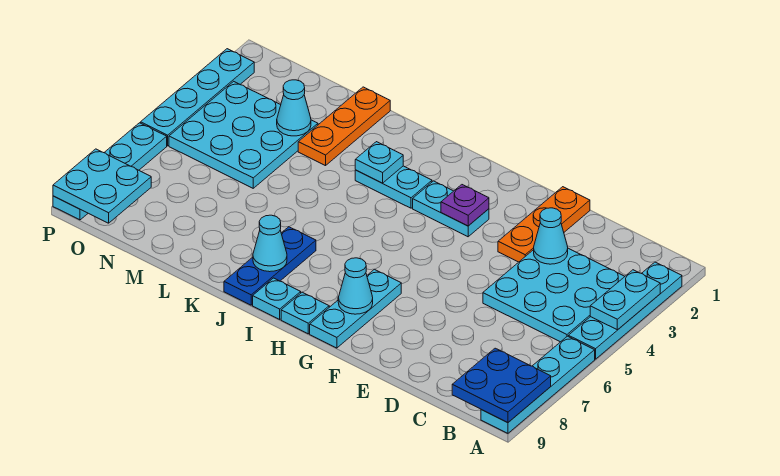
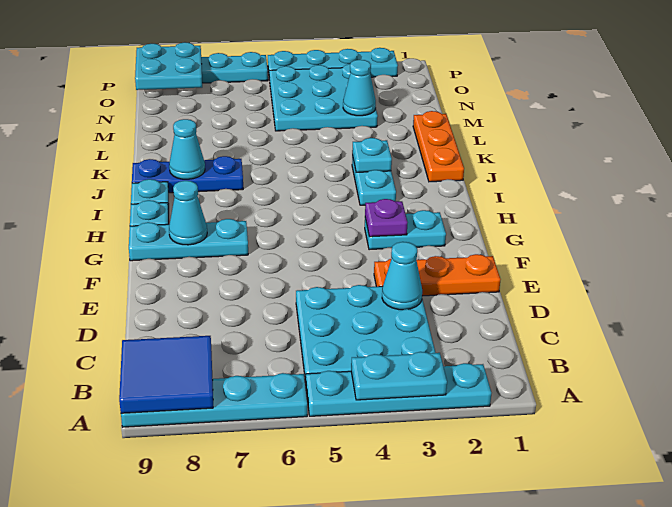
blue plate A8:B9 level 2 -> blue tile A8:B9 level 2
cyan plate G3:H3 level 1 -> cyan plate G2:G3 level 1
orange plate L1:L3 level 1 -> orange plate J1:L1 level 1

